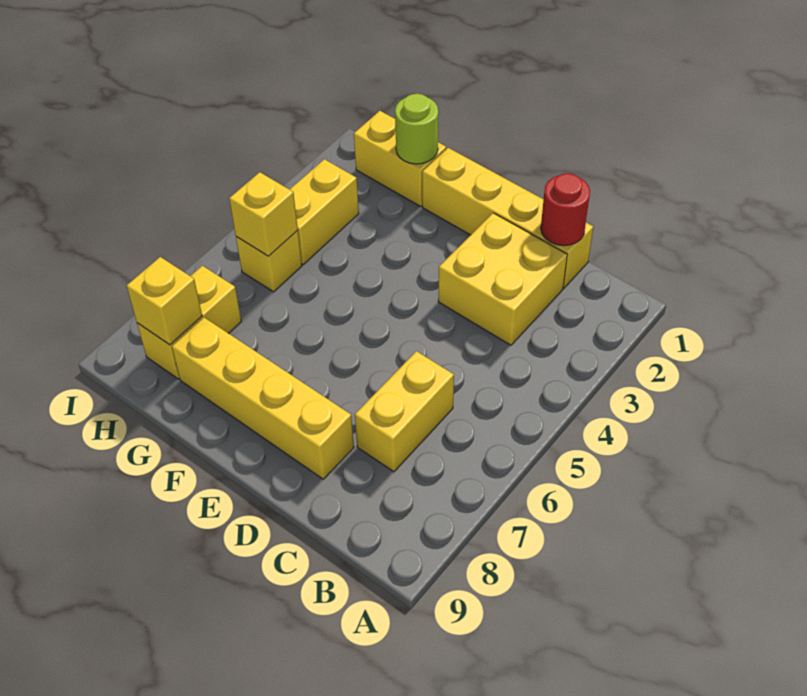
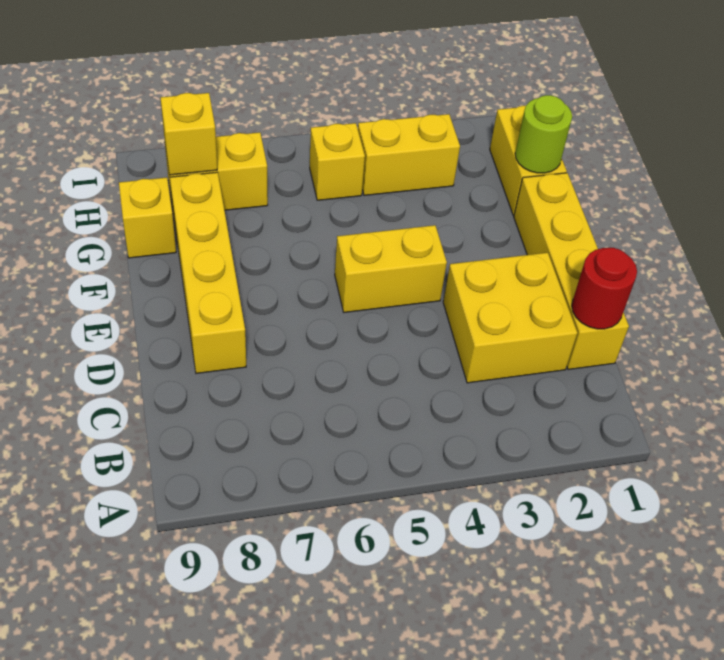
yellow brick C6:C7 level 1 -> yellow brick E4:E5 level 1
yellow brick H5 level 2 -> yellow brick G9 level 1

